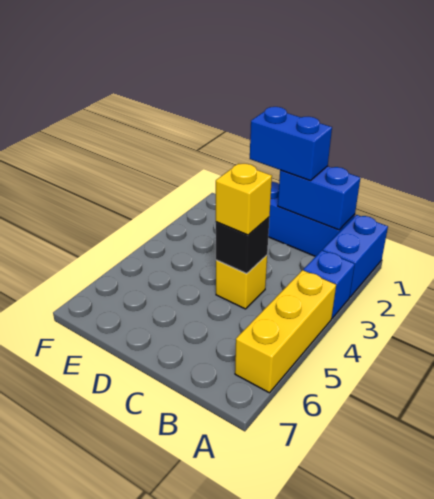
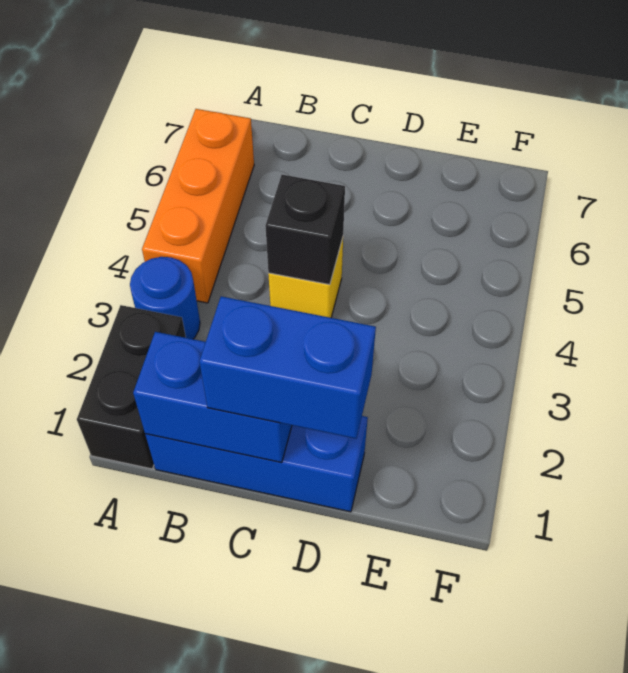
blue brick A1:A2 level 1 -> black brick A1:A2 level 1
blue brick A3 level 1 -> blue round brick A3 level 1
yellow brick A4:A6 level 1 -> orange brick A4:A6 level 1
yellow brick C4 level 3 -> none

